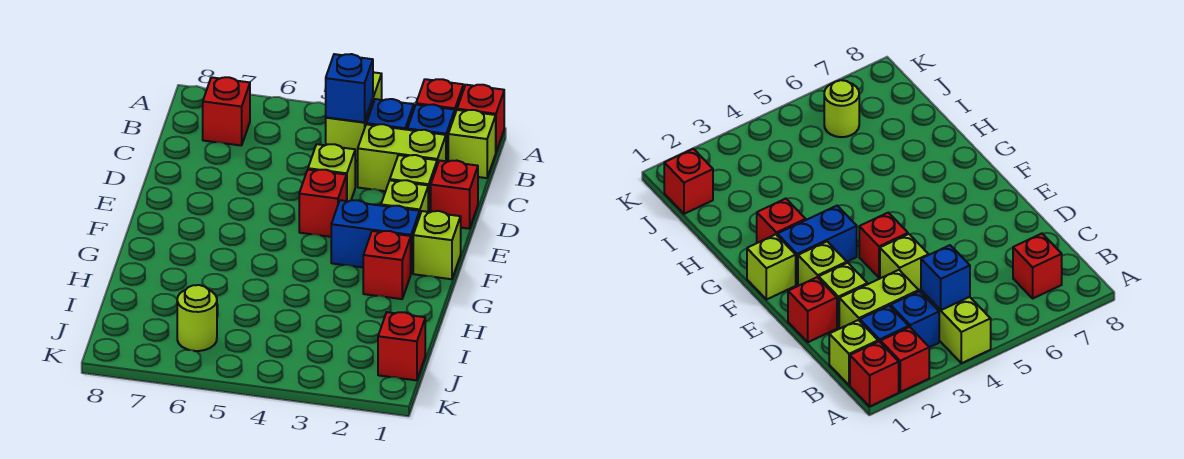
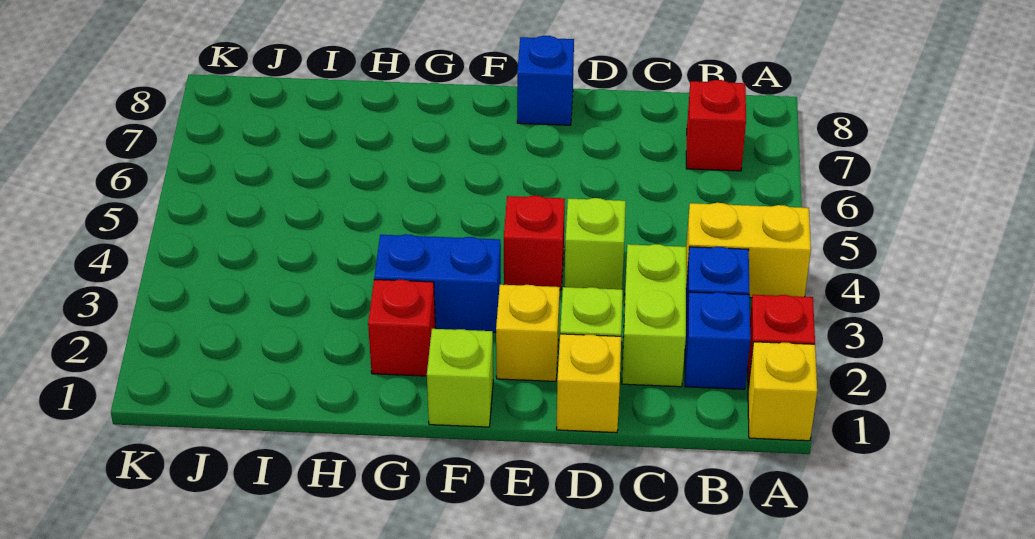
red brick A1 level 1 -> yellow brick A1 level 1
lime brick A4:B4 level 1 -> yellow brick A4:B4 level 1
lime brick B1 level 1 -> none
blue brick B4 level 2 -> blue brick E8 level 1
red brick D1 level 1 -> yellow brick D1 level 1
lime brick E2 level 1 -> yellow brick E2 level 1
blue brick F2:F3 level 1 -> blue brick F3:G3 level 1
red brick J1 level 1 -> none
lime round brick J6 level 1 -> none

